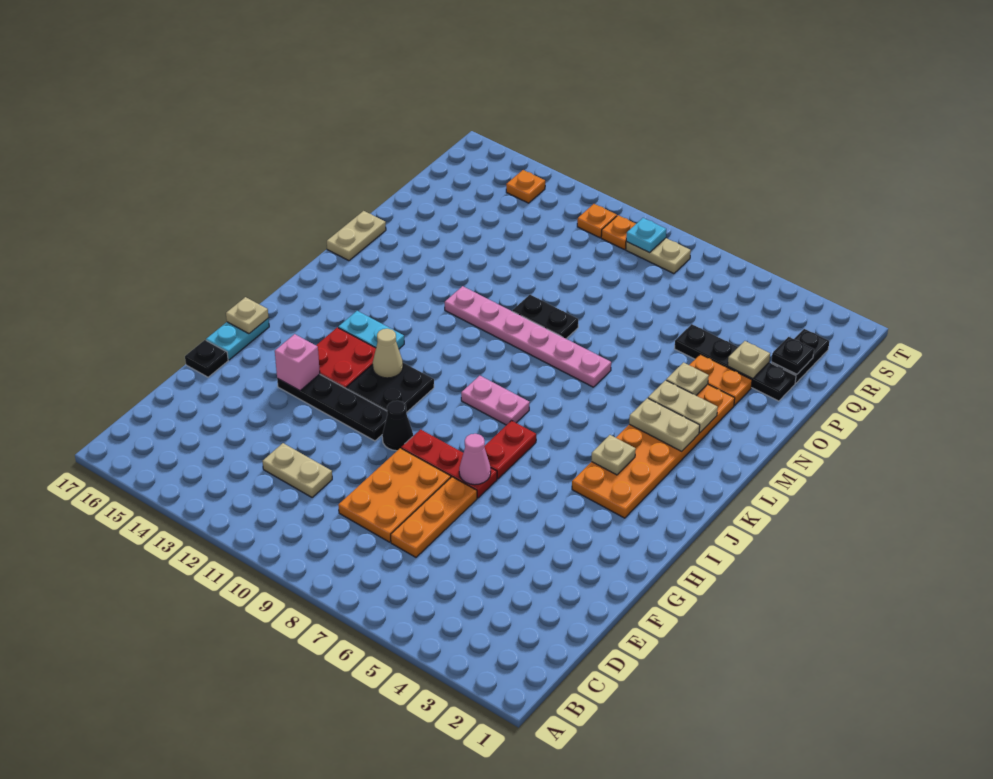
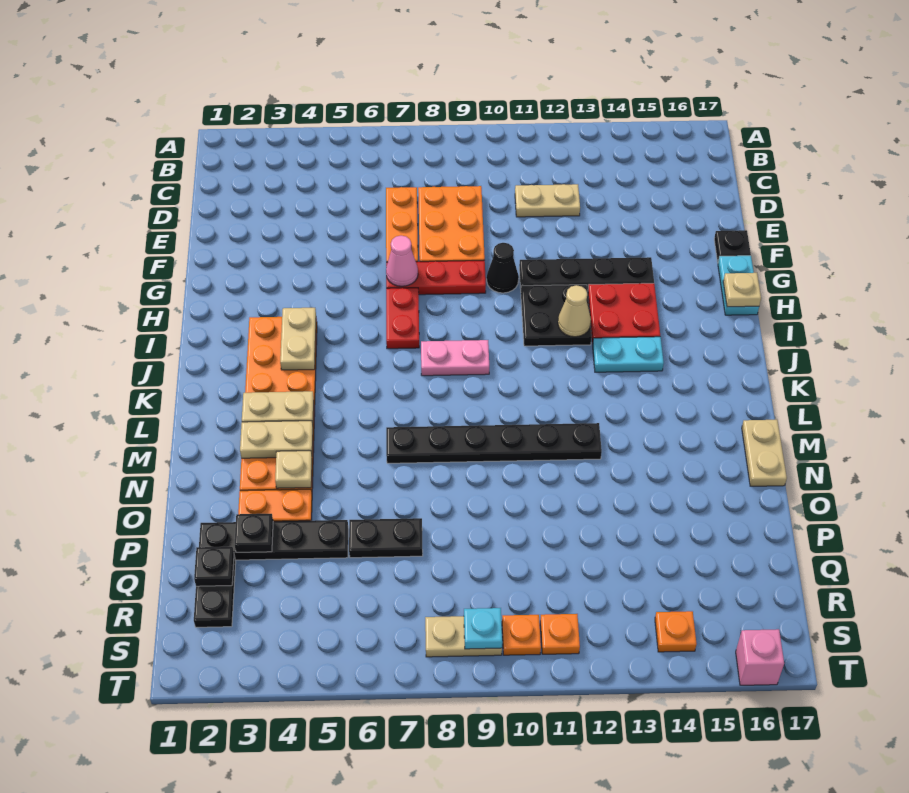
pink brick G14 level 2 -> pink brick T16 level 1
tan plate J4 level 2 -> tan plate I4:J4 level 2
pink plate M7:M12 level 1 -> black plate M7:M12 level 1
black plate N9:N10 level 1 -> black plate P6:P7 level 1
tan plate P3 level 2 -> black plate P3 level 2

